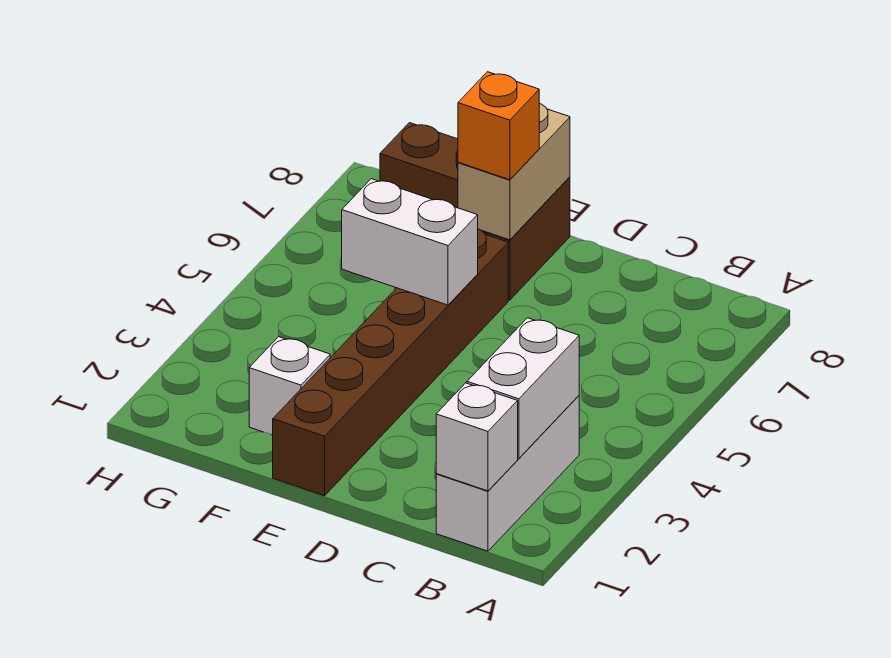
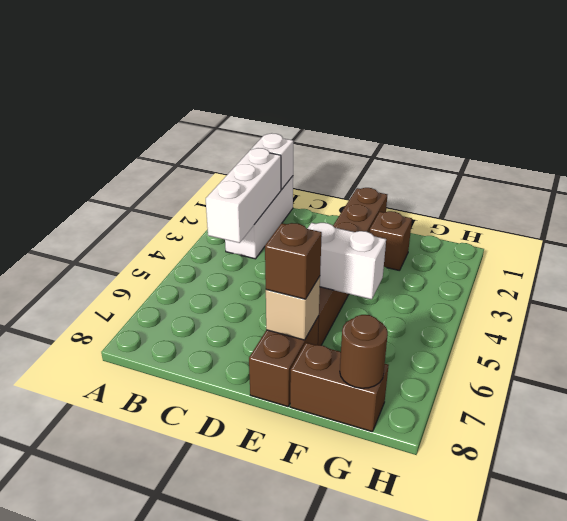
white brick B2:B3 level 2 -> white brick B2:B4 level 2
tan brick E7:E8 level 2 -> tan brick E7 level 2
orange brick E7 level 3 -> brown brick E7 level 3
white brick F2 level 1 -> brown brick F2 level 1
none -> brown round brick G8 level 2

